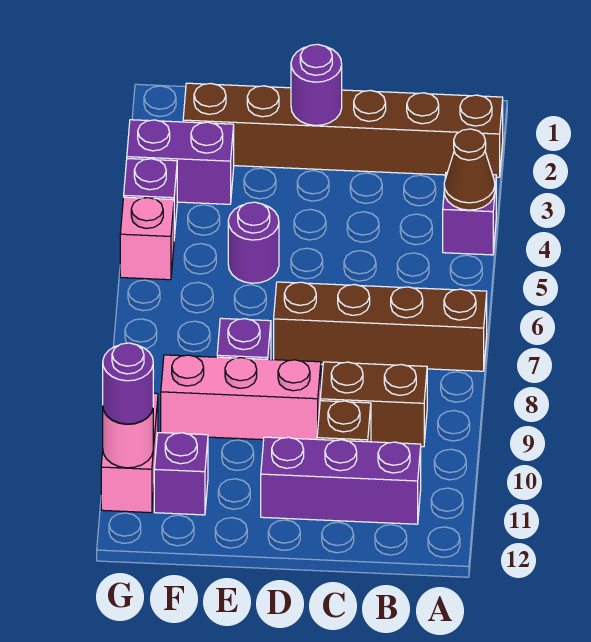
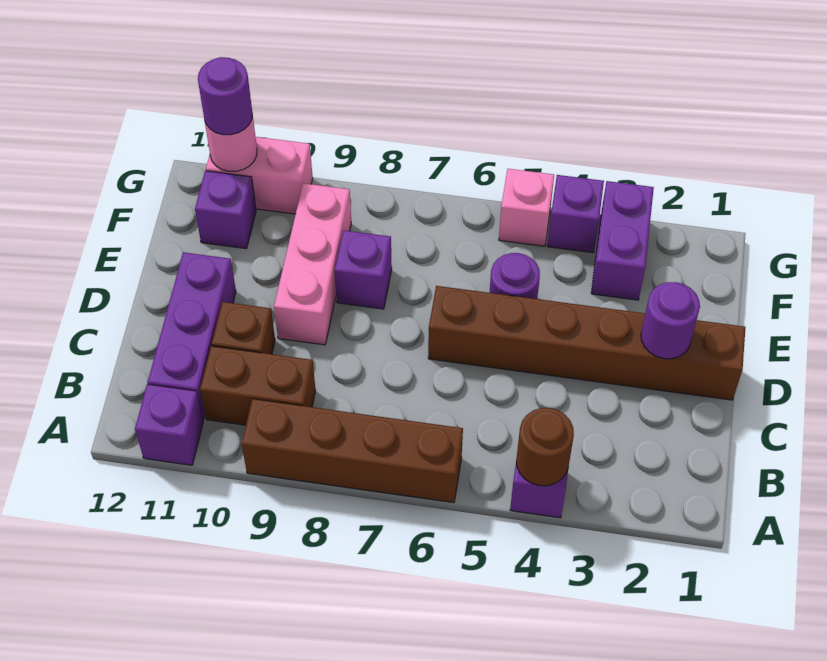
brown brick A2:F2 level 1 -> brown brick D1:D6 level 1
brown cone A4 level 2 -> brown round brick A4 level 2
brown brick A7:D7 level 1 -> brown brick A6:A9 level 1
none -> purple brick A11 level 1
brown brick B9:C9 level 1 -> brown brick B9:B10 level 1

